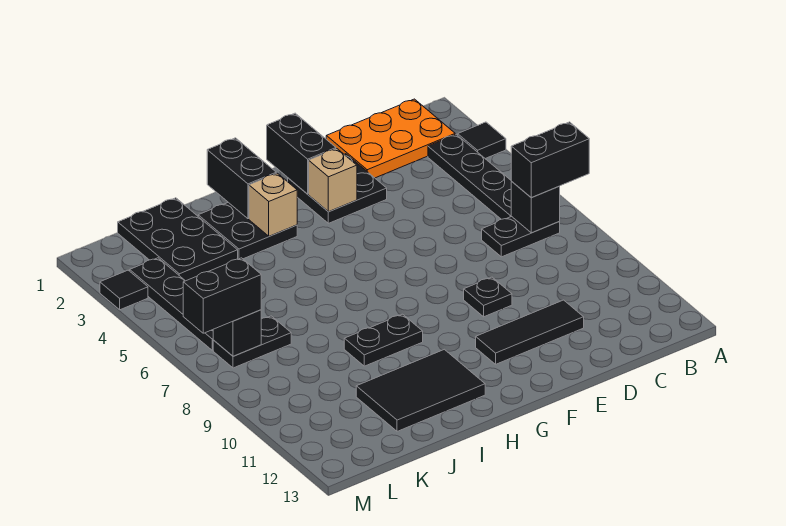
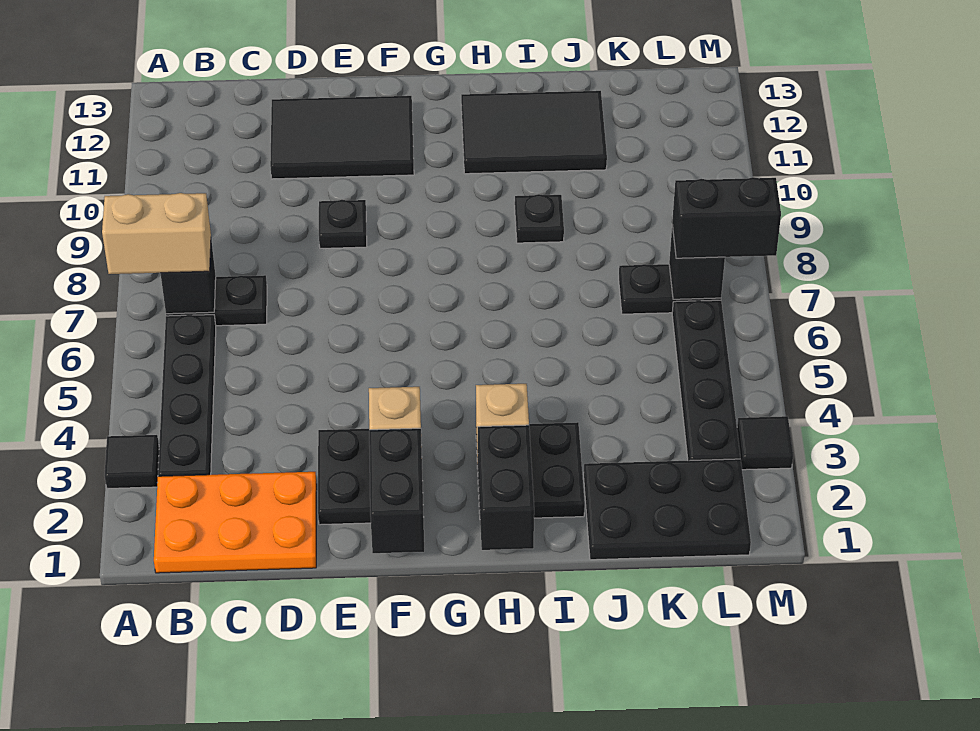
black brick A7:B7 level 3 -> tan brick A7:B7 level 3
black tile D11:F11 level 1 -> black tile D11:F12 level 1
black plate H9:I9 level 1 -> black plate I9 level 1
black plate J1:K3 level 1 -> black plate J1:L2 level 1

